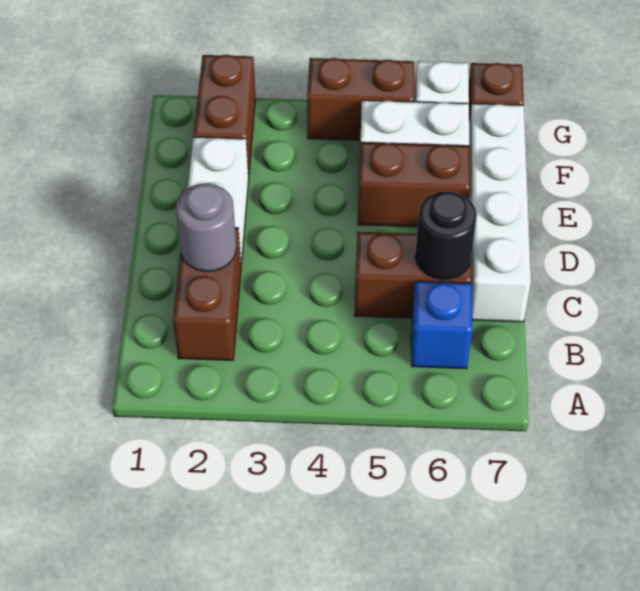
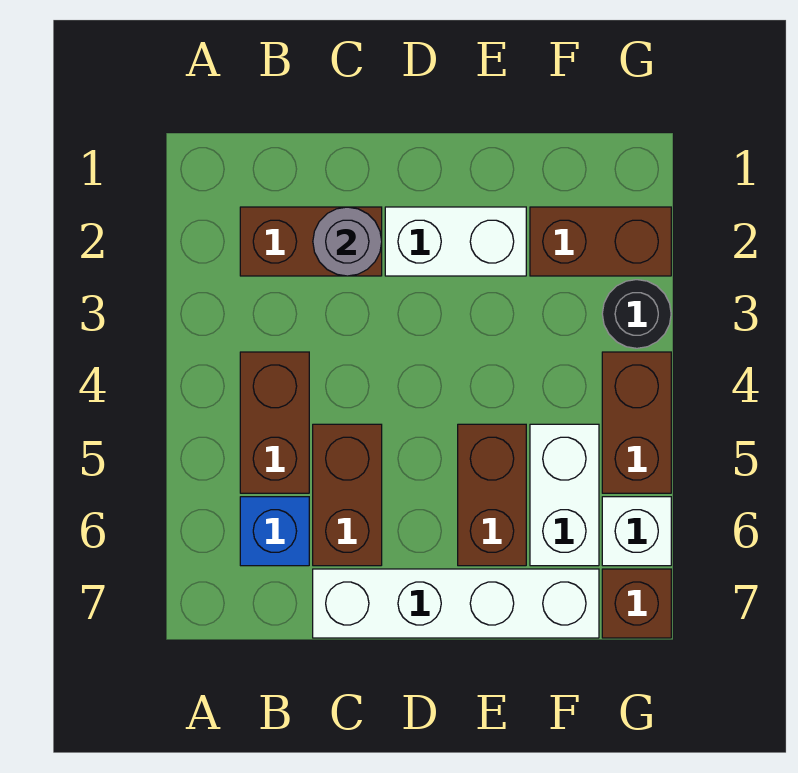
none -> brown brick B4:B5 level 1
black round brick C6 level 2 -> black round brick G3 level 1

